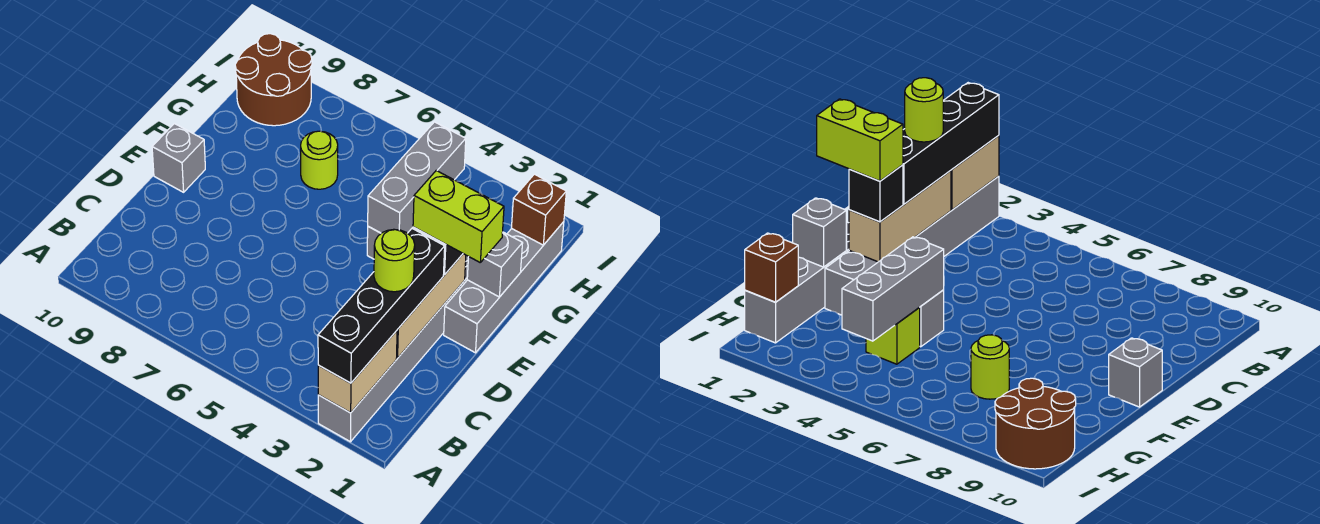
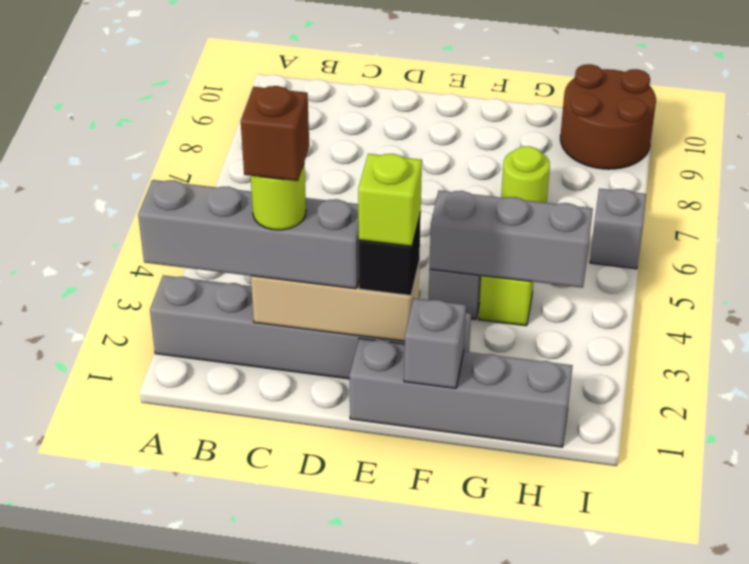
tan brick A2:B2 level 2 -> none
black brick A2:D2 level 3 -> grey brick A2:D2 level 3
lime brick E1:E2 level 4 -> lime brick E2 level 4
grey brick E10 level 1 -> grey brick I6 level 1
brown brick H1 level 2 -> brown brick C2 level 5

